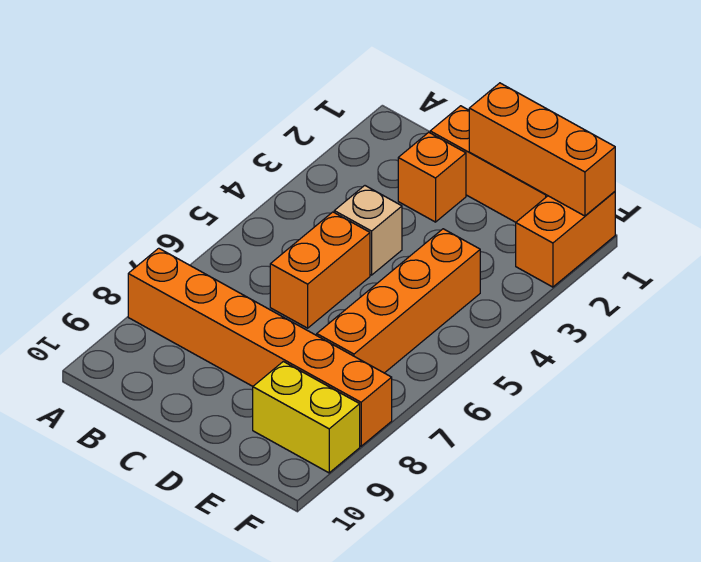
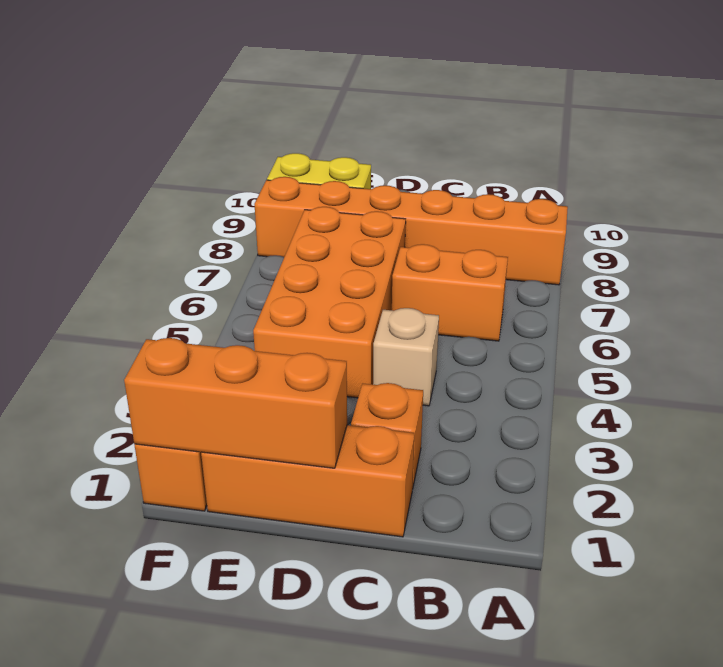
orange brick C5:C6 level 1 -> orange brick B6:C6 level 1
orange brick E4:E7 level 1 -> orange brick D4:E7 level 1

